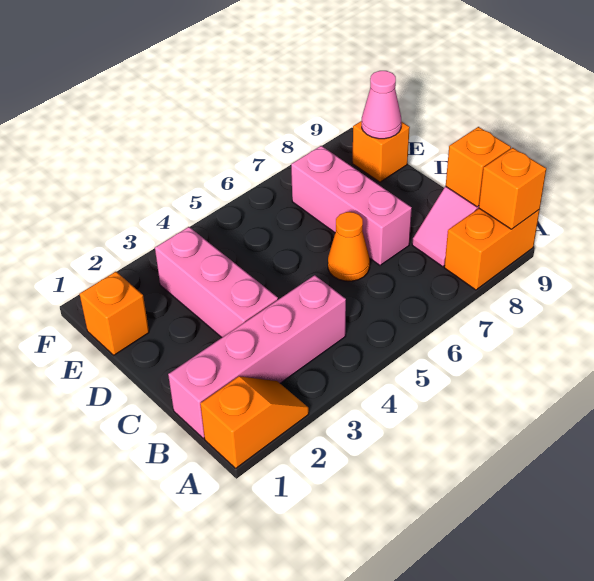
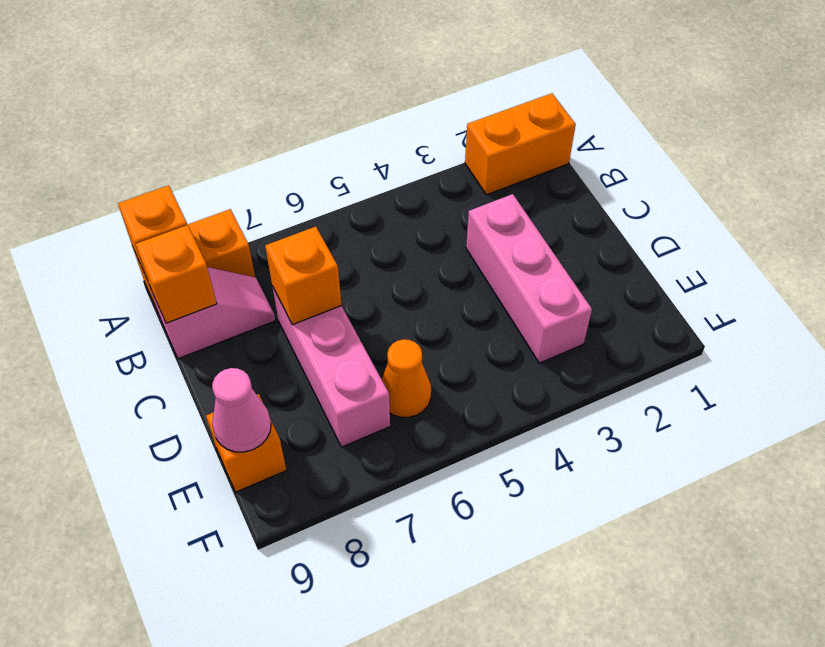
orange slope A1:A2 level 1 top 1 -> orange brick A1:A2 level 1
pink brick B1:B4 level 1 -> none
orange cone C6 level 1 -> orange cone E6 level 1
orange brick E1 level 1 -> orange brick C7 level 2

